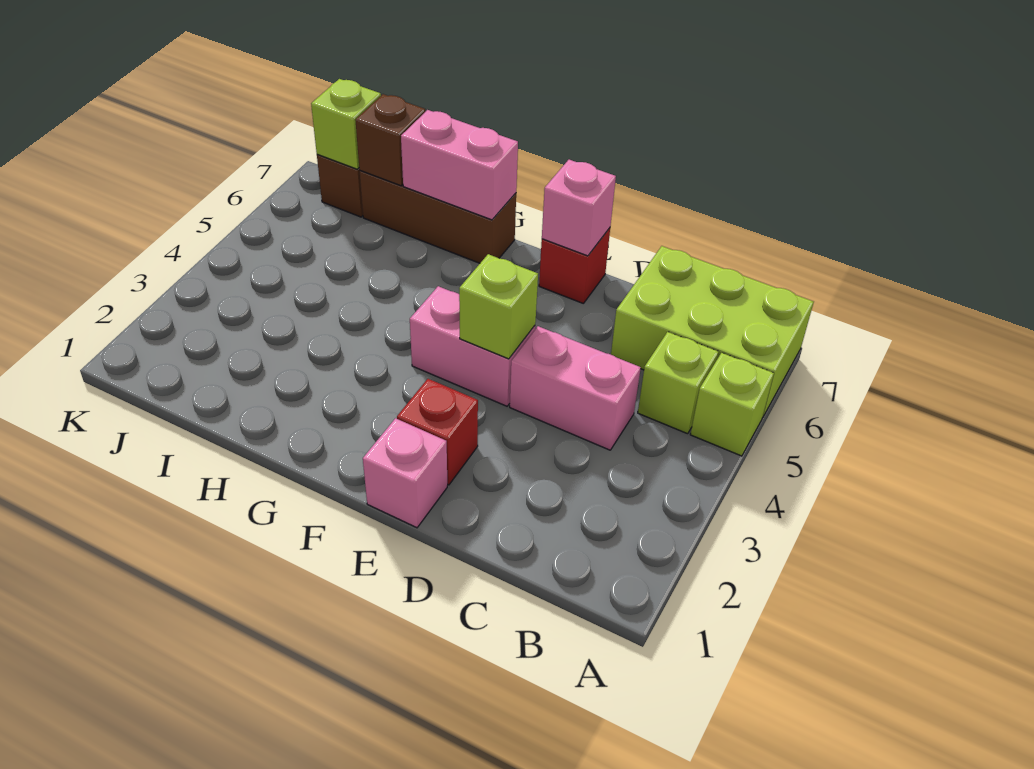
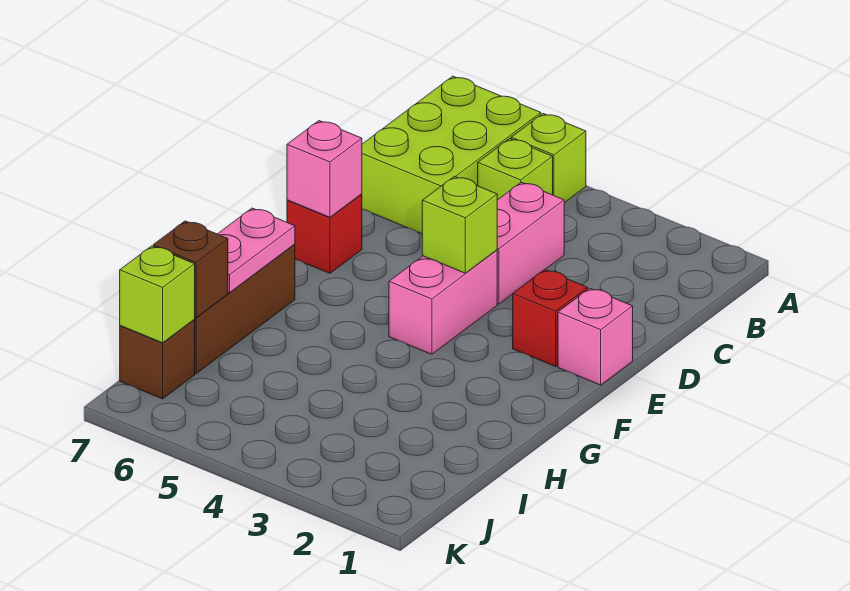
pink brick G7:H7 level 2 -> pink plate G7:H7 level 2

